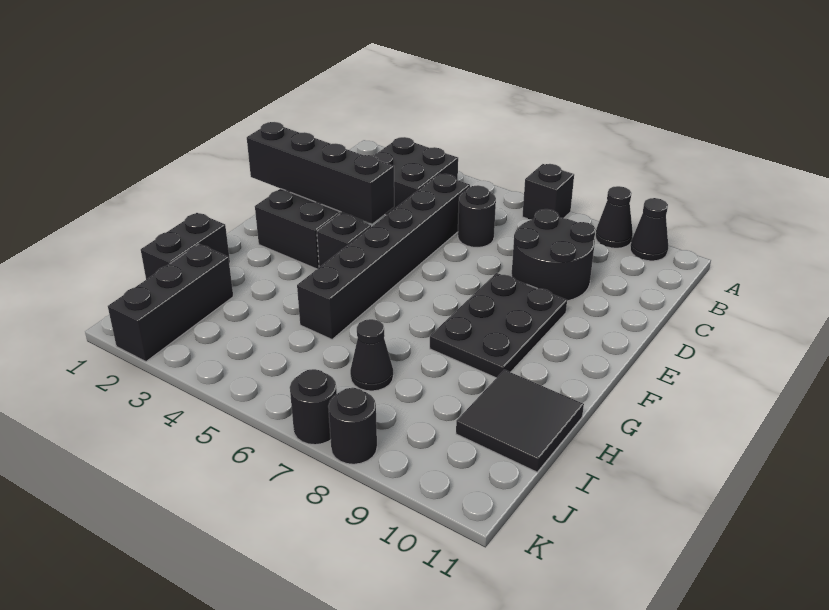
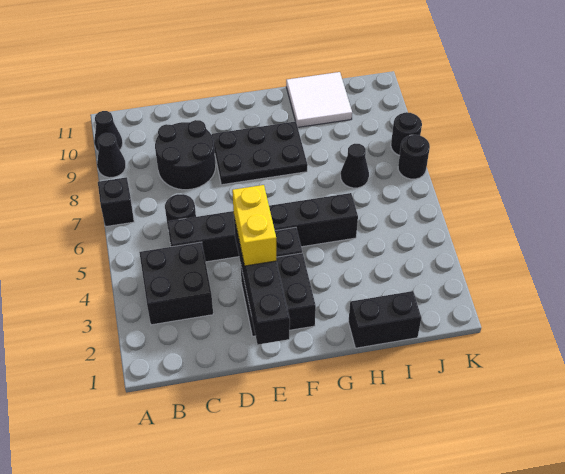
none -> yellow brick E3:E4 level 3
black tile H10:I11 level 1 -> white tile H10:I11 level 1
black brick I2:K2 level 1 -> none

